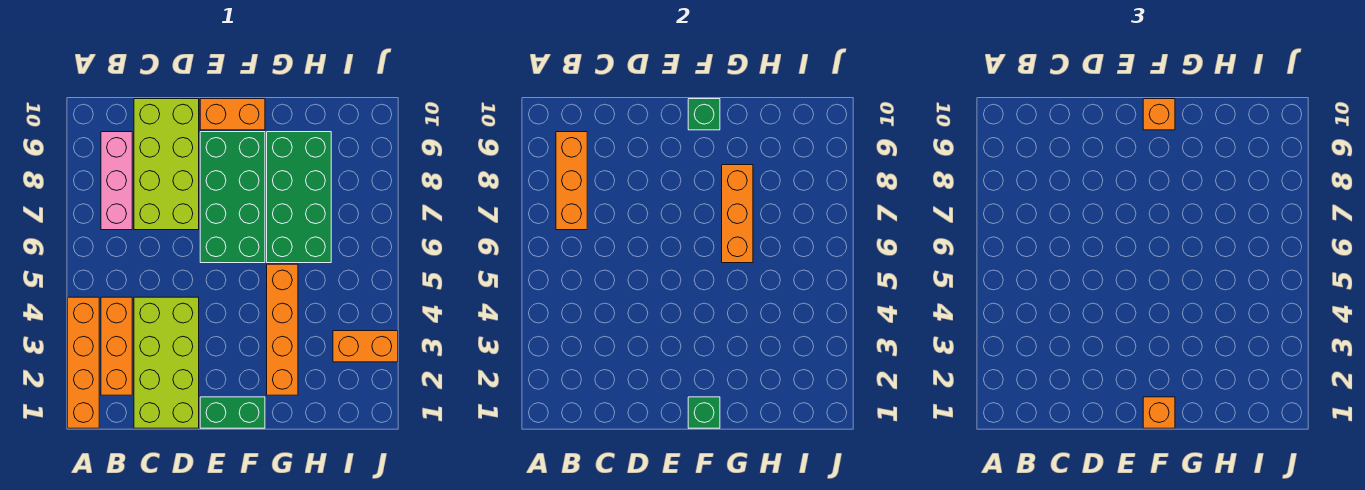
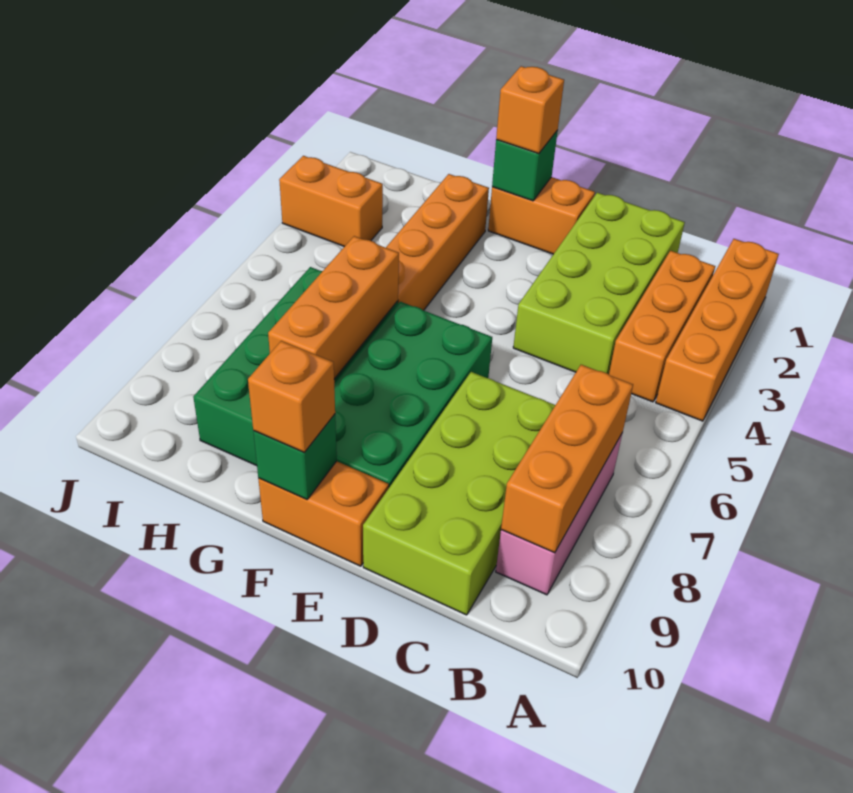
green brick E1:F1 level 1 -> orange brick E1:F1 level 1

